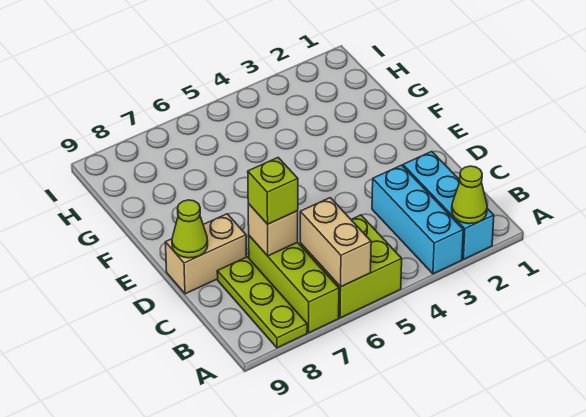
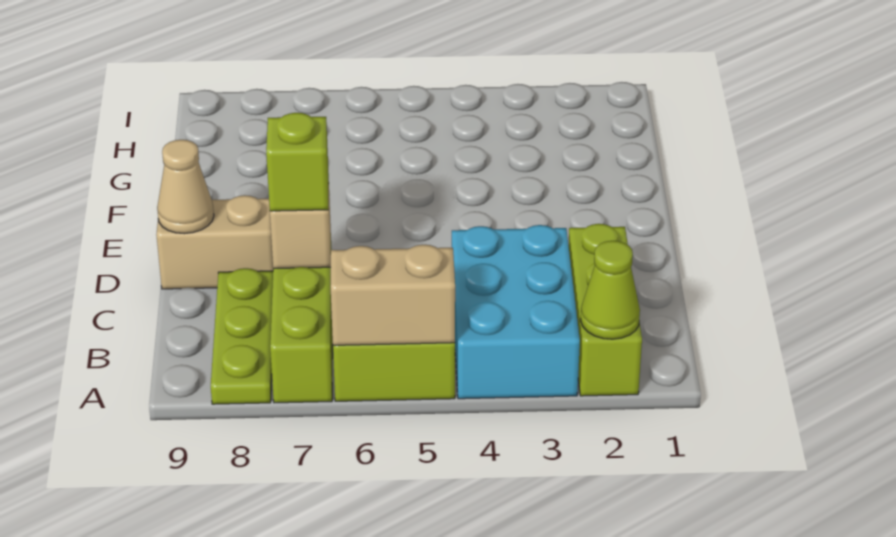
cyan brick A2:C2 level 1 -> lime brick A2:C2 level 1
cyan brick A3:C3 level 1 -> cyan brick A3:C4 level 1
tan brick A6:B6 level 2 -> tan brick A5:A6 level 2
lime cone D9 level 2 -> tan cone D9 level 2

